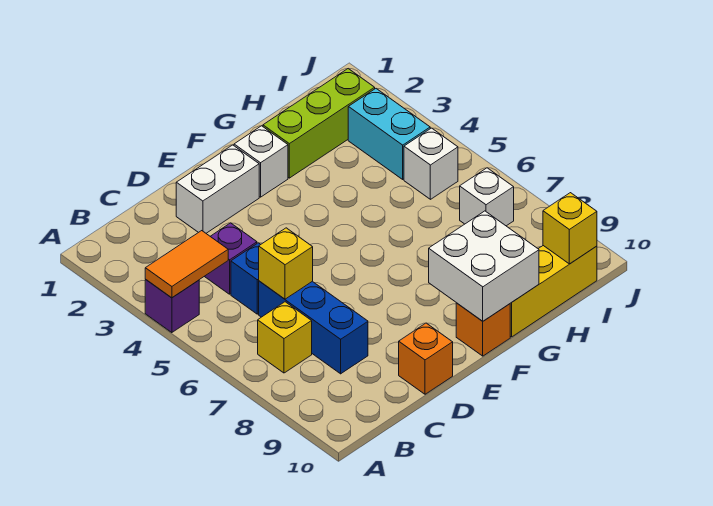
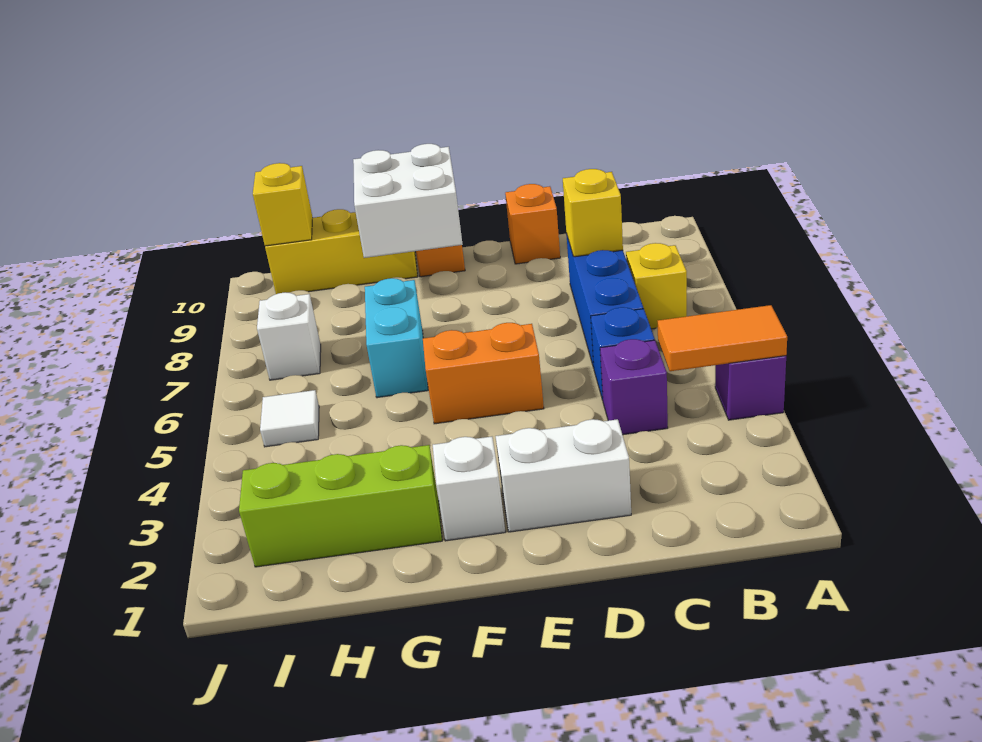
yellow brick C6 level 2 -> yellow brick C8 level 2
none -> orange brick E5:F5 level 1
cyan brick I3:I4 level 1 -> cyan brick G6:G7 level 1
white brick I5 level 1 -> white tile I5 level 1

